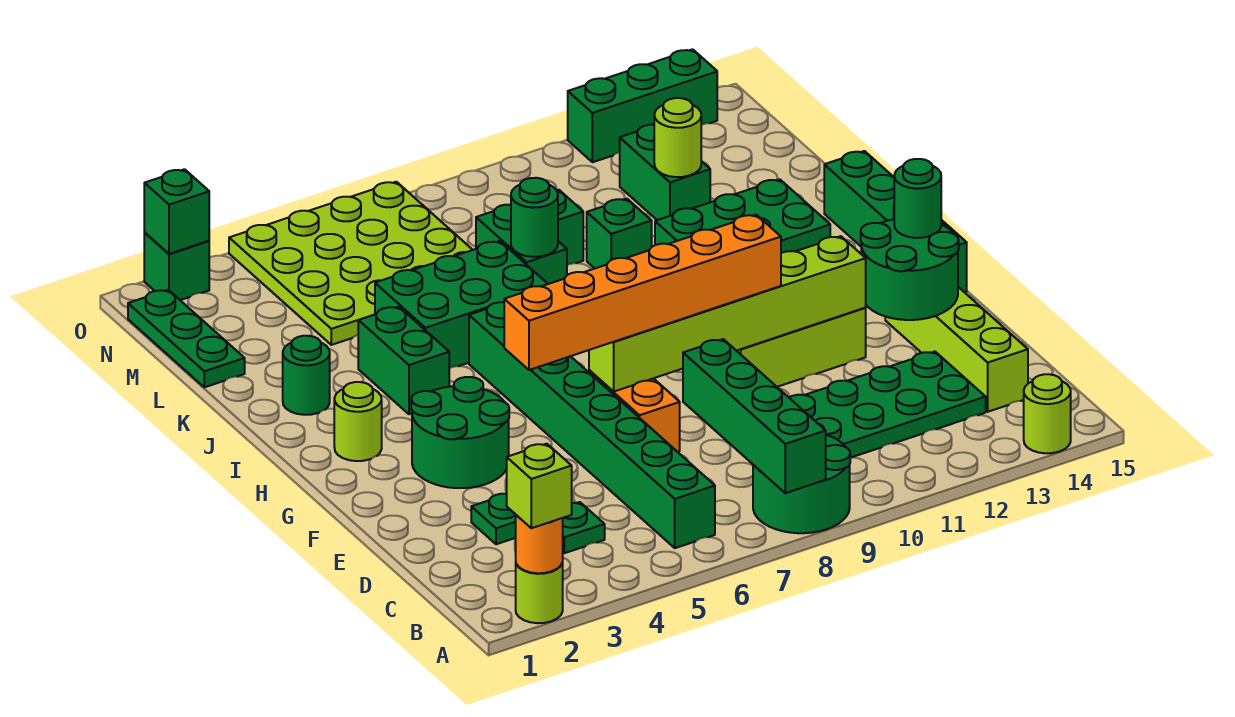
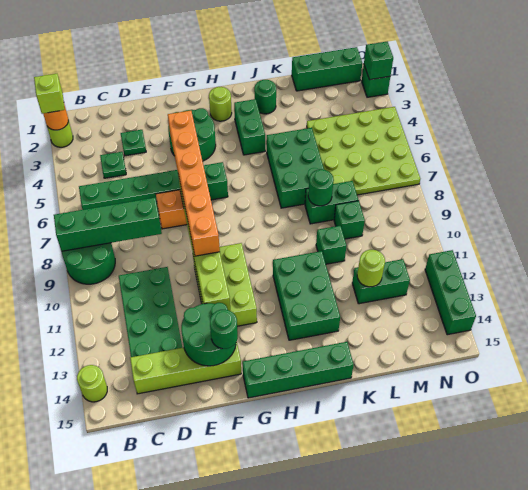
green brick B6:I6 level 1 -> green brick B6:G6 level 1
green brick I4:J4 level 1 -> green brick I3:I4 level 1
green plate L1:N1 level 1 -> green brick L1:N1 level 1

